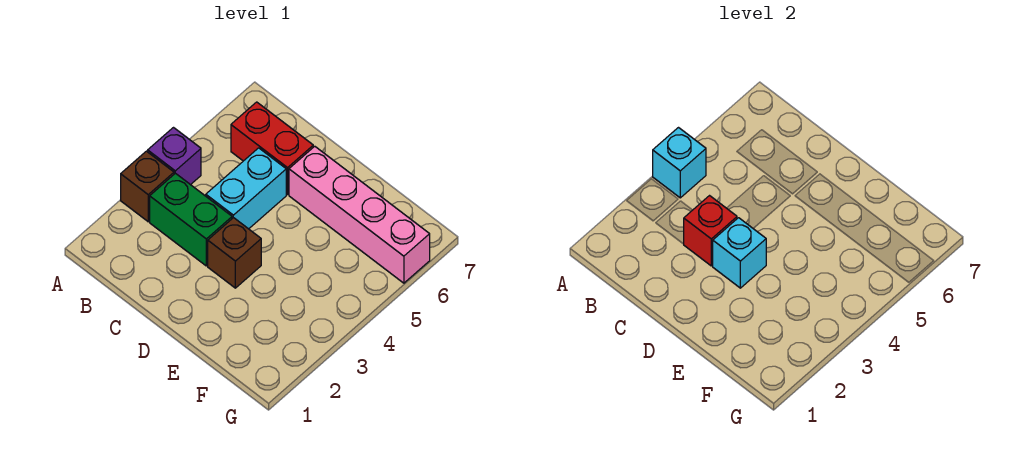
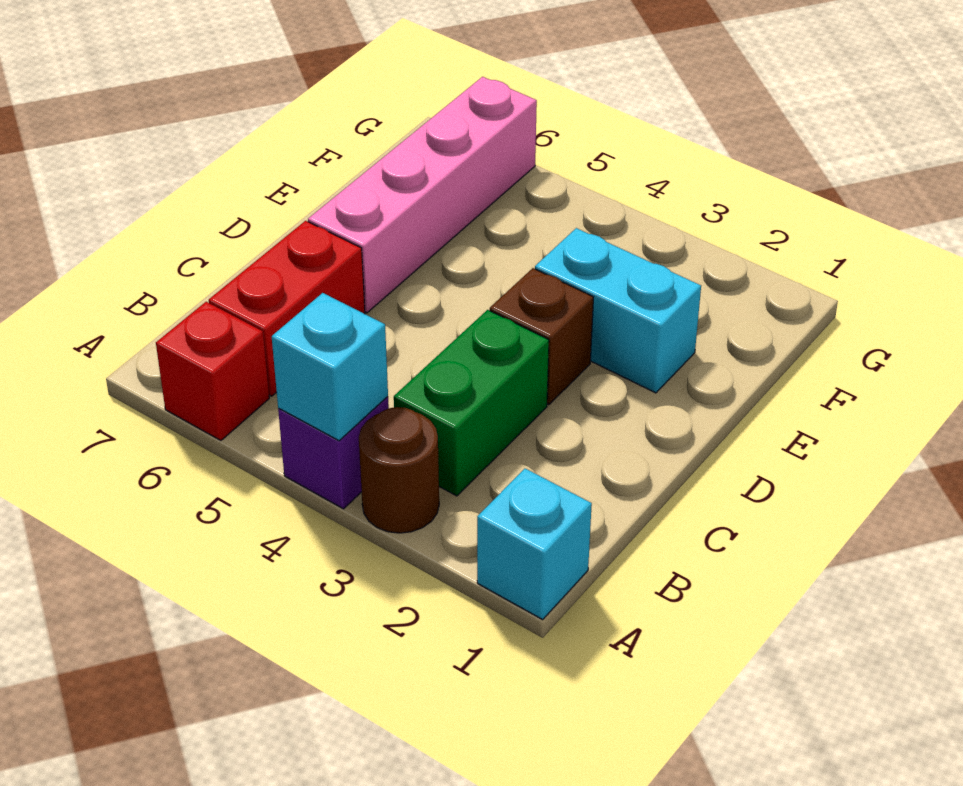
brown brick A3 level 1 -> brown round brick A3 level 1
red brick C3 level 2 -> red brick A6 level 1
cyan brick C4:C5 level 1 -> cyan brick E2:E3 level 1
cyan brick D3 level 2 -> cyan brick A1 level 1

